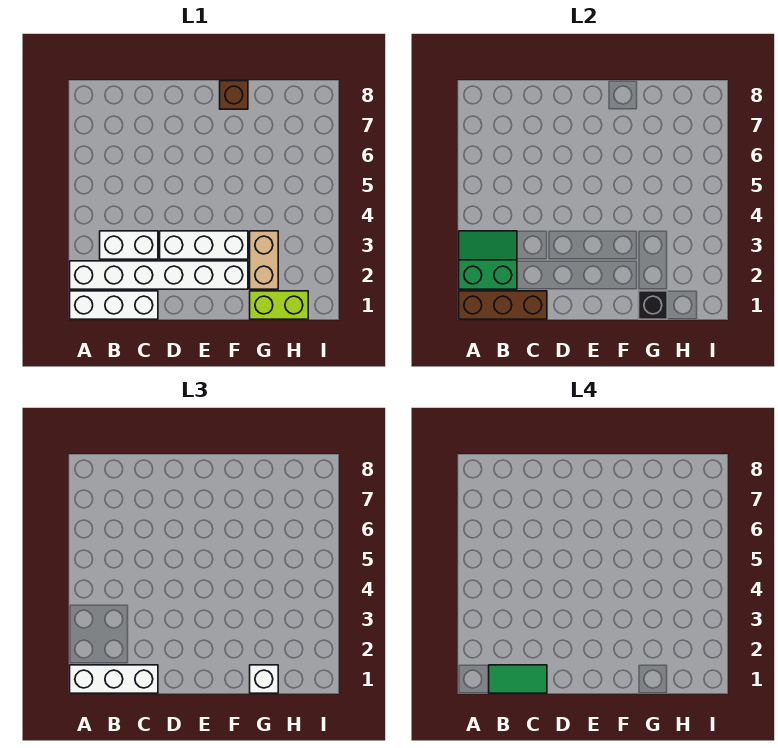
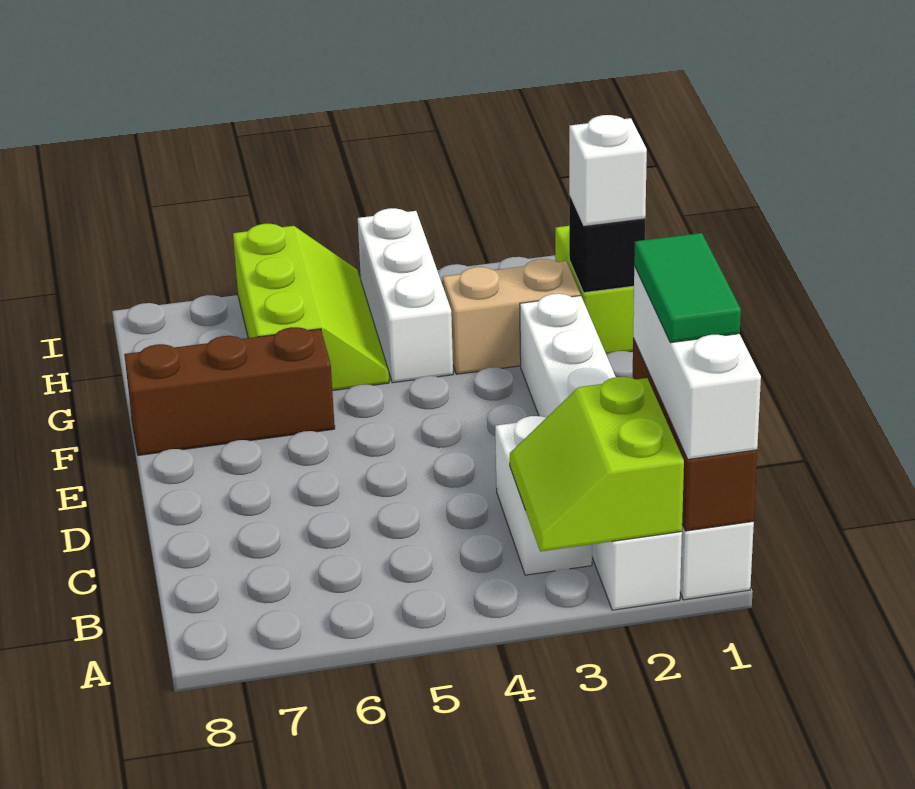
green slope A2:B3 level 2 top 2 -> lime slope A2:B3 level 2 top 2
white brick D3:F3 level 1 -> white brick G4:I4 level 1
brown brick F8 level 1 -> brown brick F6:F8 level 1
none -> lime slope G5:I6 level 1 top 6

